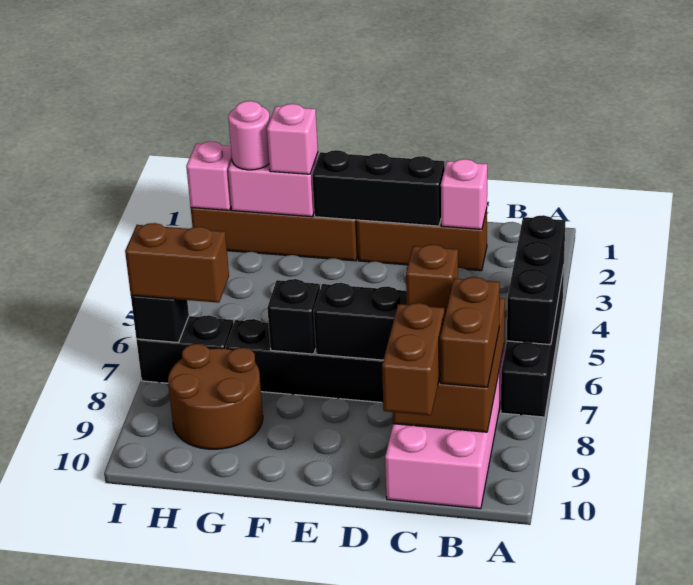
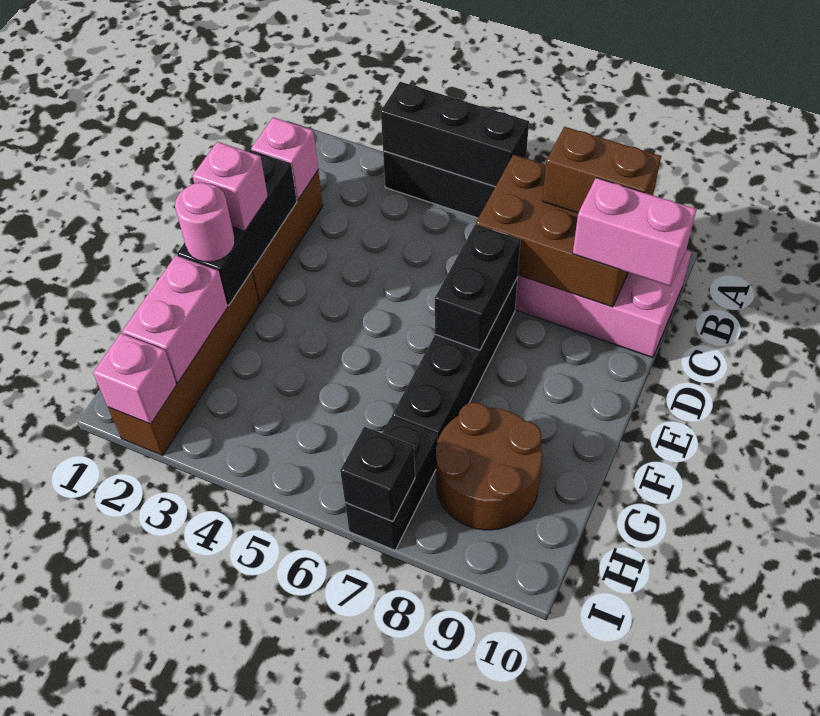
brown brick C7 level 3 -> none
brown brick C9:C10 level 3 -> pink brick C9:C10 level 3
black brick F7 level 2 -> none
pink brick G2 level 3 -> pink brick E2 level 3
pink round brick H2 level 3 -> pink round brick F2 level 3
brown brick H7:I7 level 3 -> none

